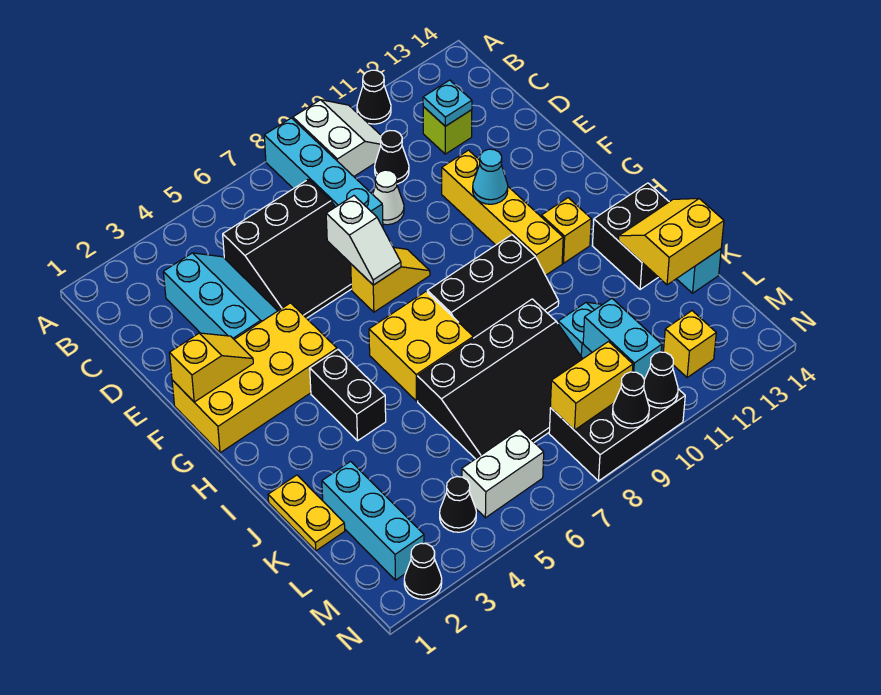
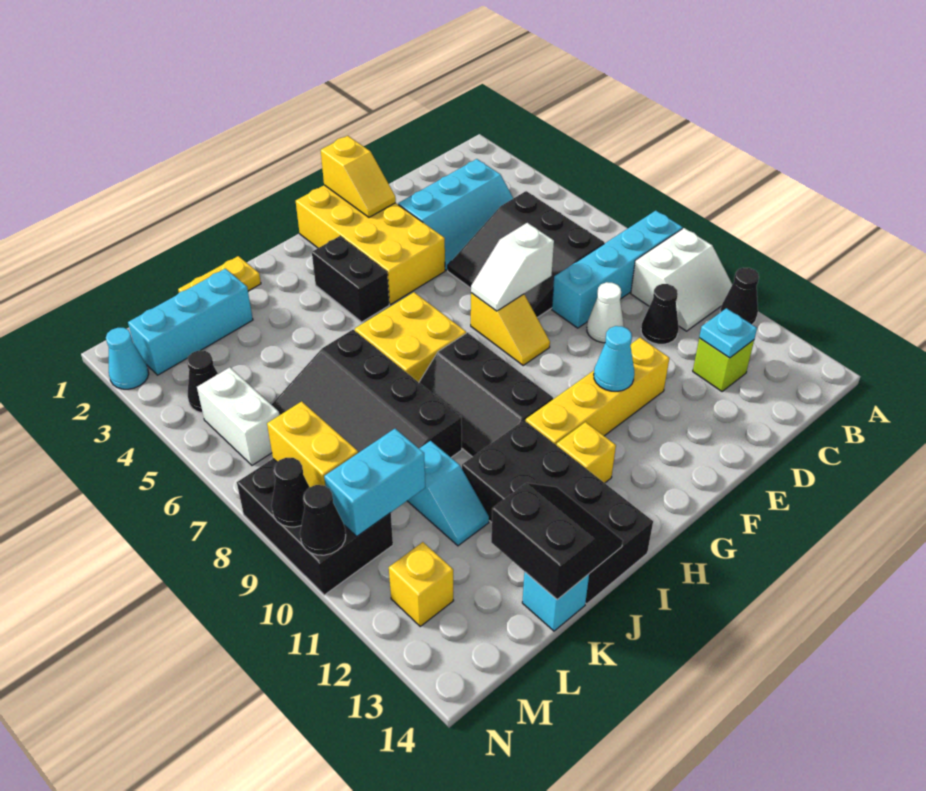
black brick H4:I4 level 1 -> black brick H3:H4 level 1
black brick I13:J14 level 1 -> black brick I11:J14 level 1
yellow slope J13:K14 level 2 top K -> black slope J13:K14 level 2 top K
black cone N2 level 1 -> cyan cone N2 level 1

